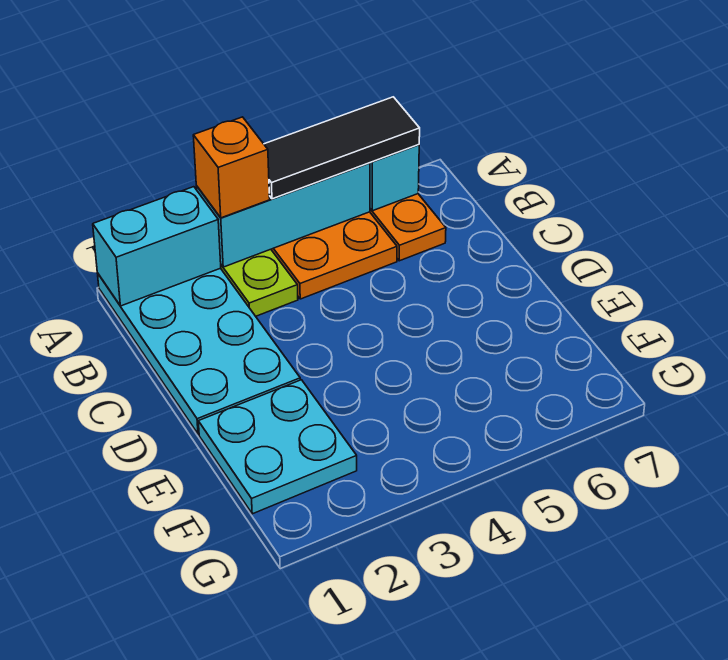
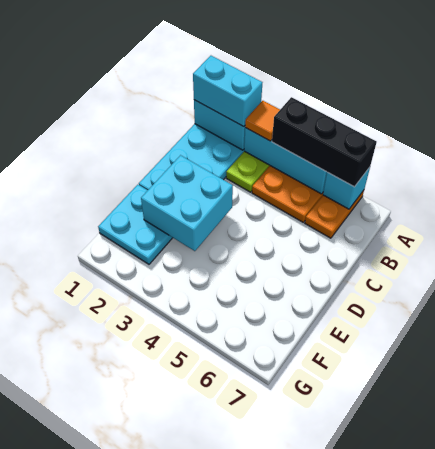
none -> cyan brick A1:A2 level 3
orange brick A3 level 3 -> orange tile A3 level 3
black tile A4:A6 level 3 -> black brick A4:A6 level 3
none -> cyan brick D2:E3 level 2

